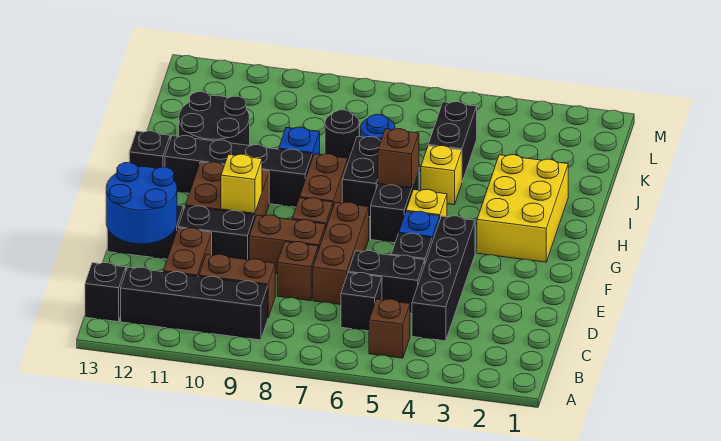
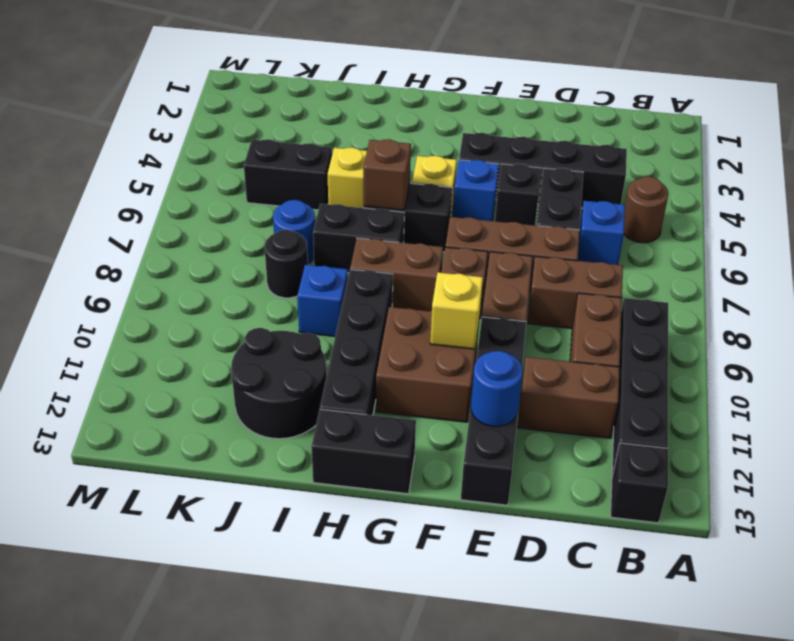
brown brick B5 level 1 -> brown round brick B5 level 1
black brick C6 level 1 -> blue brick C6 level 1
brown brick D8 level 1 -> brown brick C8:D8 level 1
blue round brick D12:E13 level 2 -> blue round brick E12 level 2
yellow brick G2:I3 level 1 -> none
black brick H13 level 1 -> black brick G13:H13 level 1

